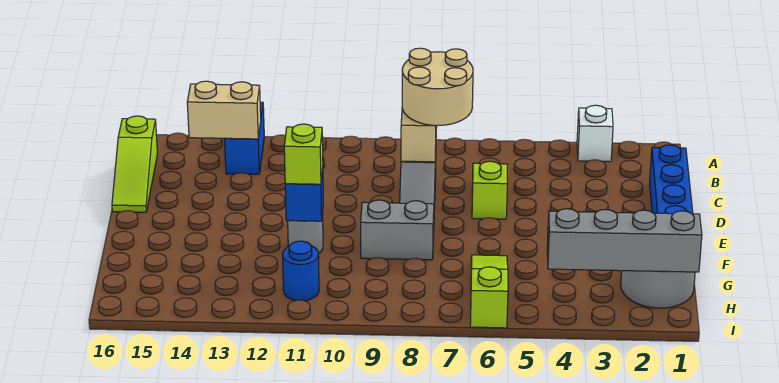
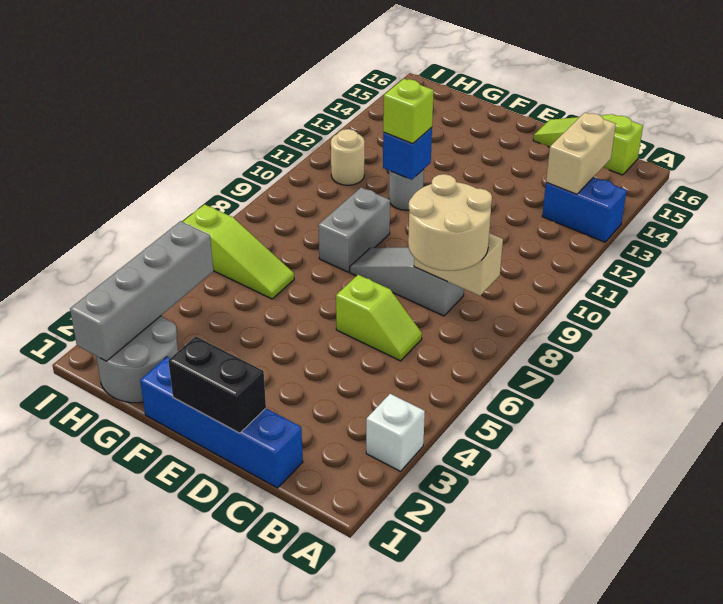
none -> black brick D1:E1 level 2
blue round brick H11 level 1 -> tan round brick H11 level 1

